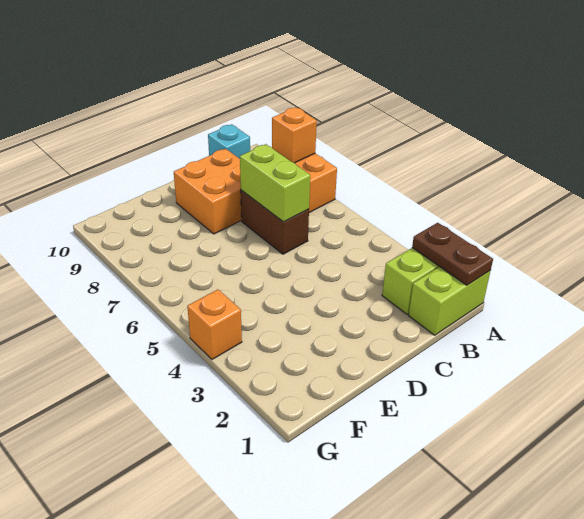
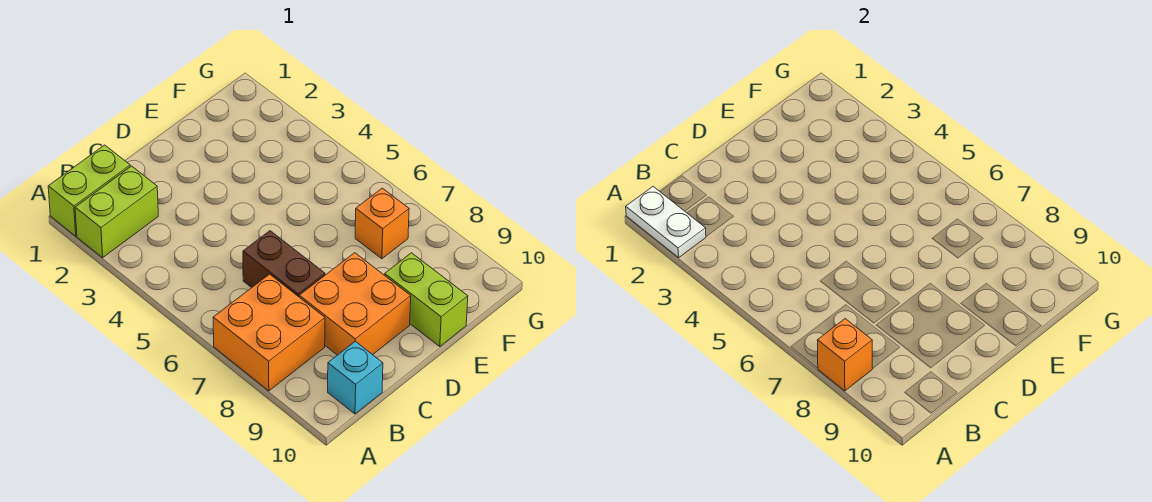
brown plate A1:A2 level 2 -> white plate A1:A2 level 2
lime brick C6:C7 level 2 -> lime brick E9:E10 level 1
orange brick G4 level 1 -> orange brick F7 level 1

